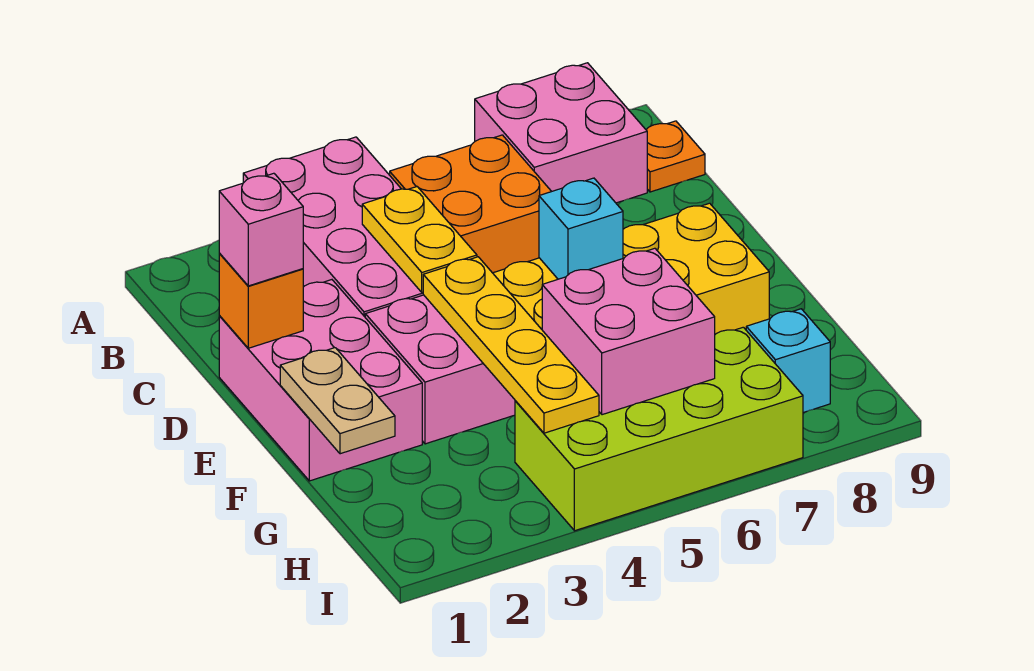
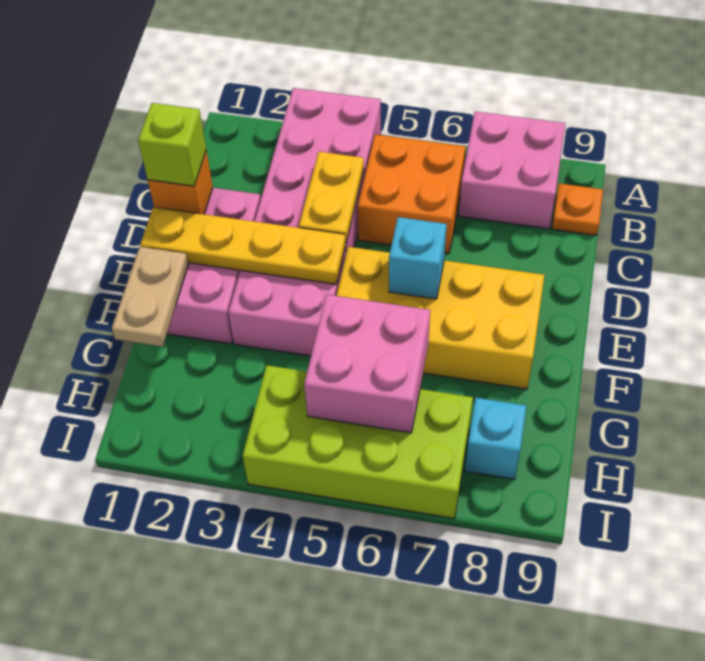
pink brick D1 level 3 -> lime brick D1 level 3
yellow plate E4:H4 level 2 -> yellow plate E1:E4 level 2

